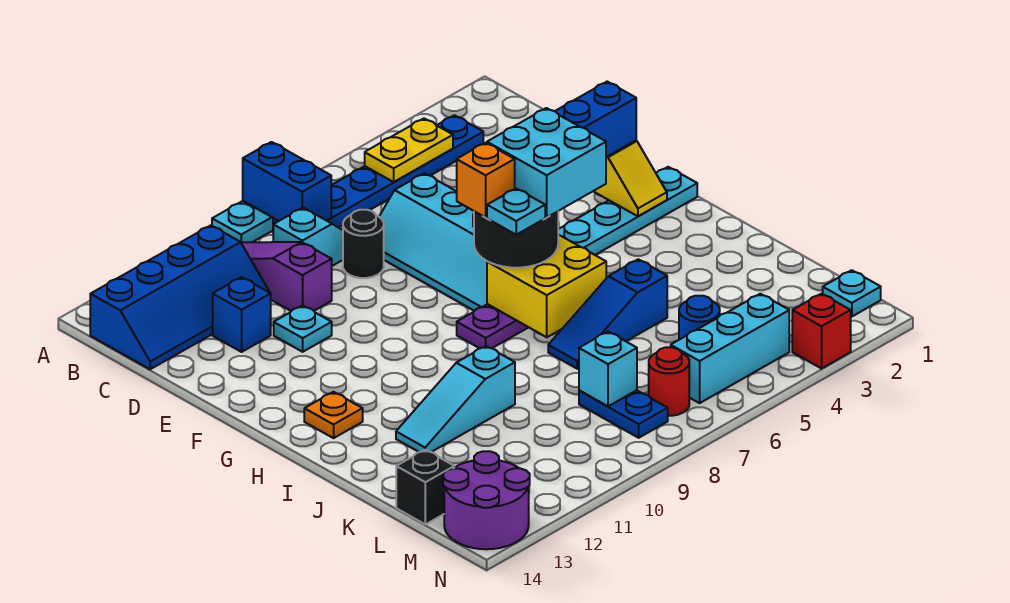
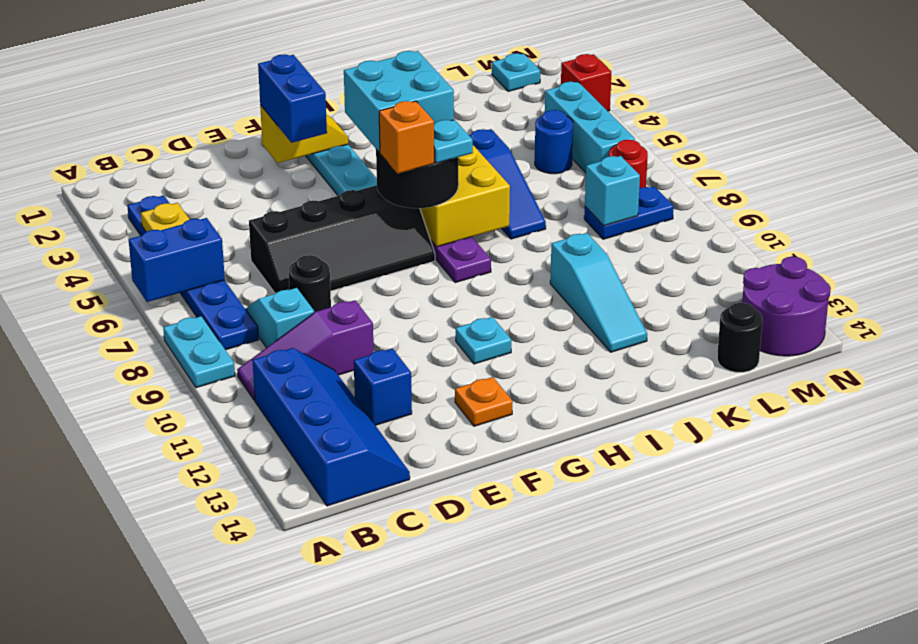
blue brick A8:B8 level 2 -> blue brick A6:B6 level 2
cyan slope D6:G7 level 1 top 6 -> black slope D6:G7 level 1 top 6
cyan plate E11 level 1 -> cyan plate G11 level 1
orange plate H13 level 1 -> orange plate F13 level 1
black brick L14 level 1 -> black round brick L14 level 1

